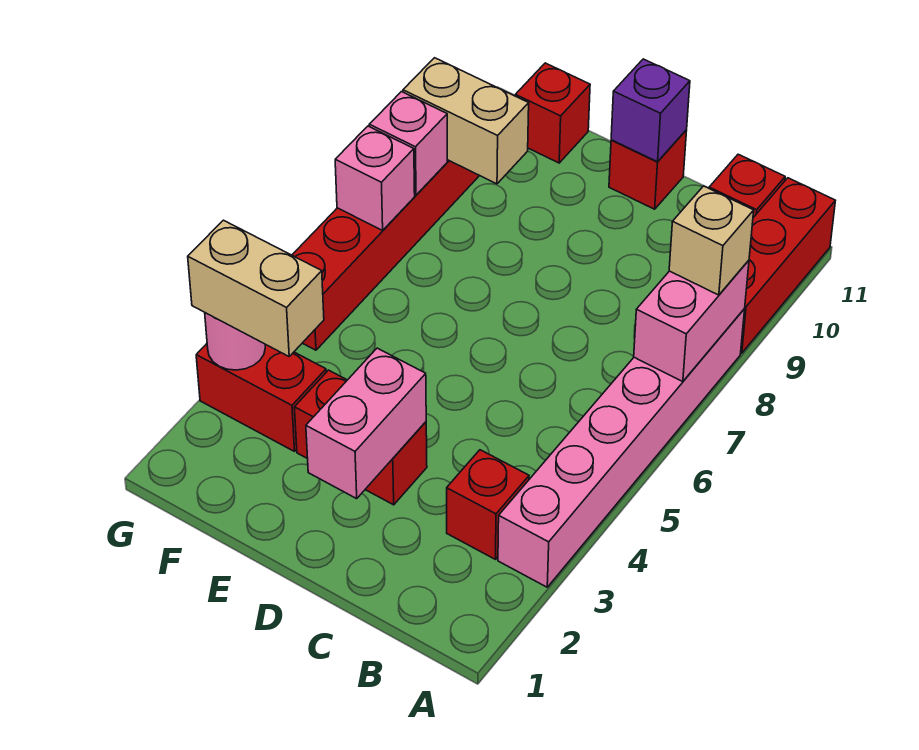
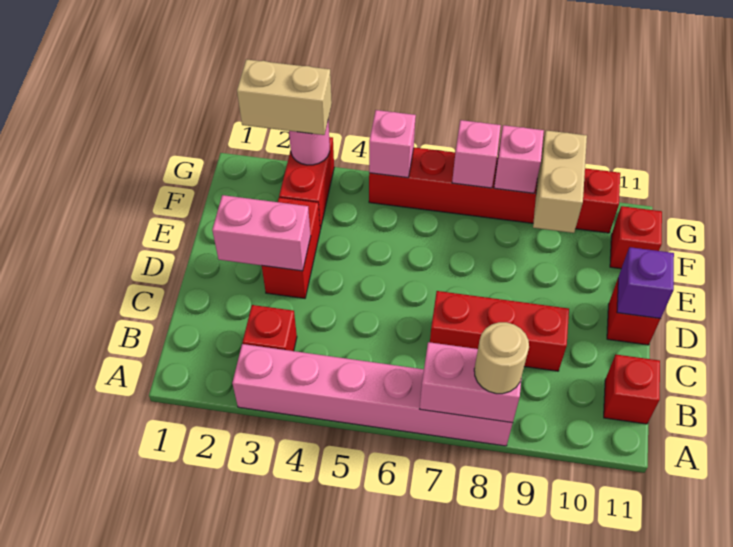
tan brick A8 level 3 -> tan round brick A8 level 3
red brick A9:A11 level 1 -> red brick C7:C9 level 1
tan brick F3:G3 level 3 -> tan brick G2:G3 level 3
none -> pink brick G5 level 2

